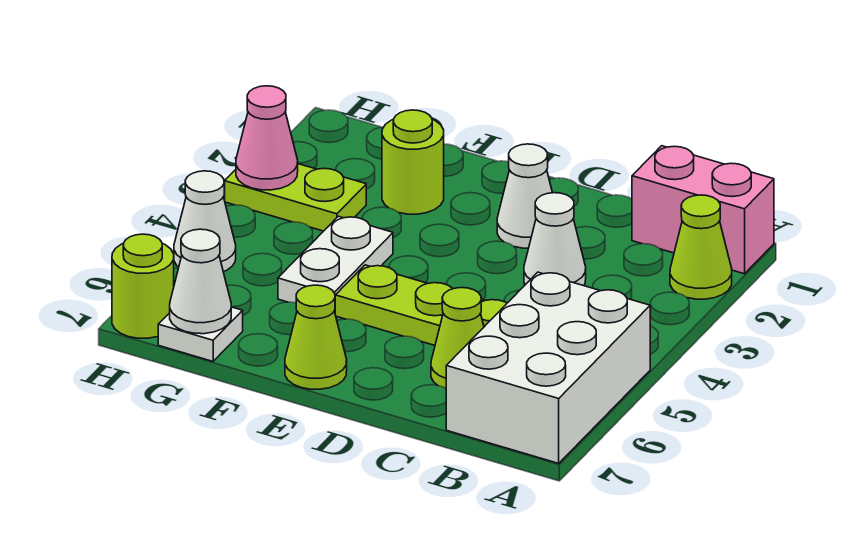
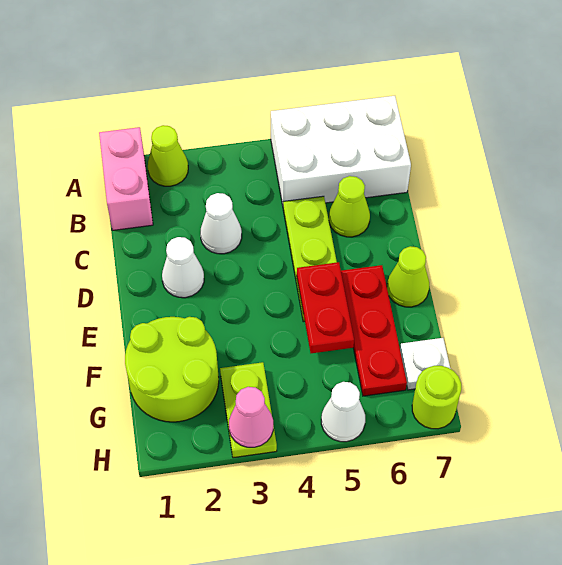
none -> red plate E5:F5 level 2
none -> red plate E6:G6 level 1
lime round brick F2 level 1 -> lime round brick F1:G2 level 1
white plate F4:F5 level 1 -> none
white cone G7 level 2 -> none

